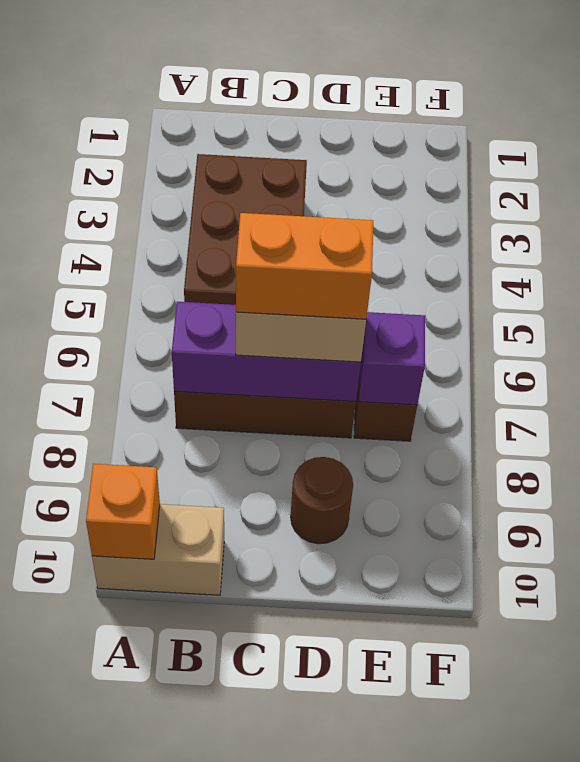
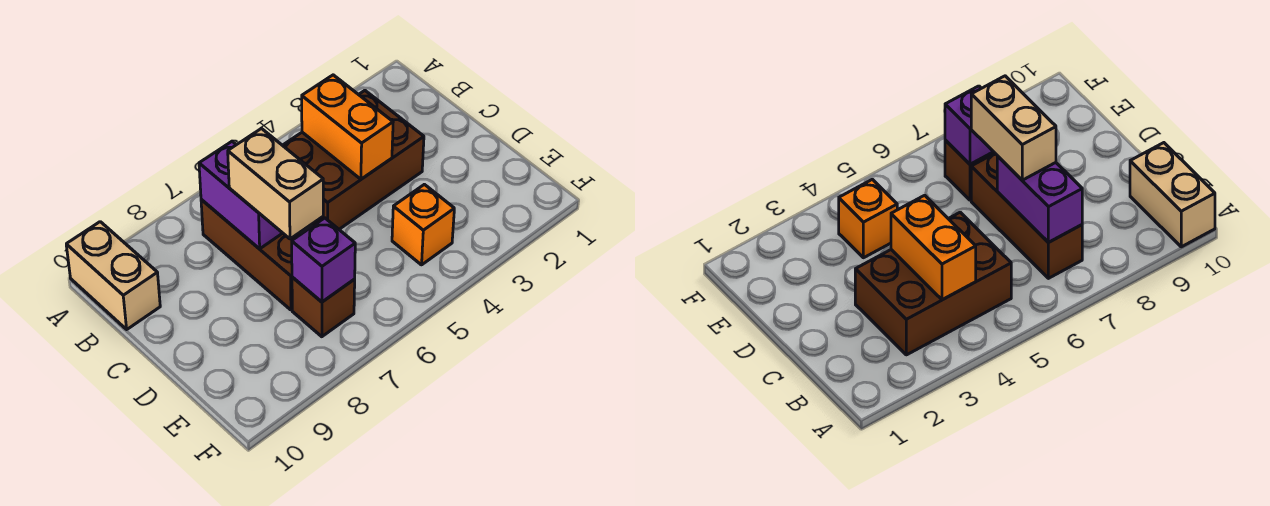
orange brick A10 level 2 -> orange brick E4 level 1
purple brick B7:D7 level 2 -> purple brick B7:C7 level 2
orange brick C7:D7 level 4 -> orange brick B4:C4 level 2
brown round brick D9 level 1 -> none

